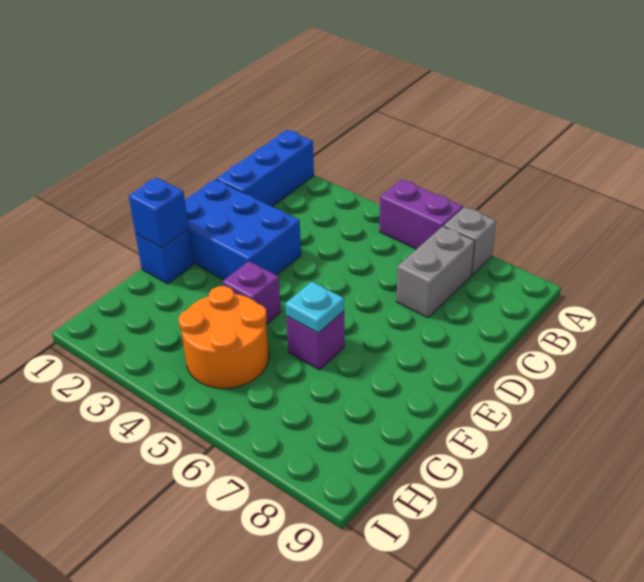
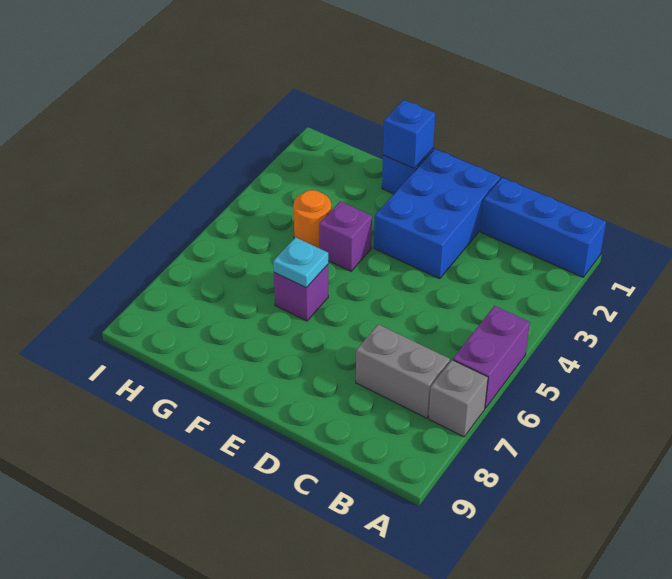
orange round brick G4:H5 level 1 -> orange round brick G4 level 1

